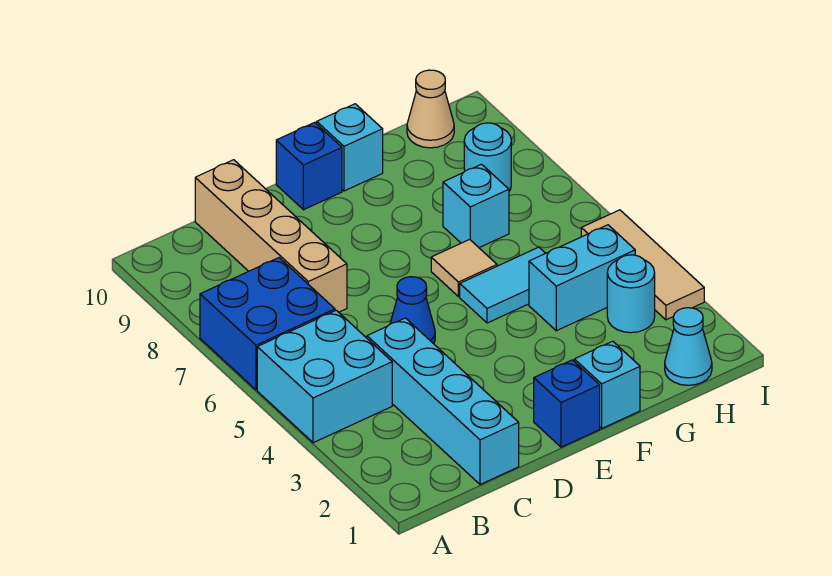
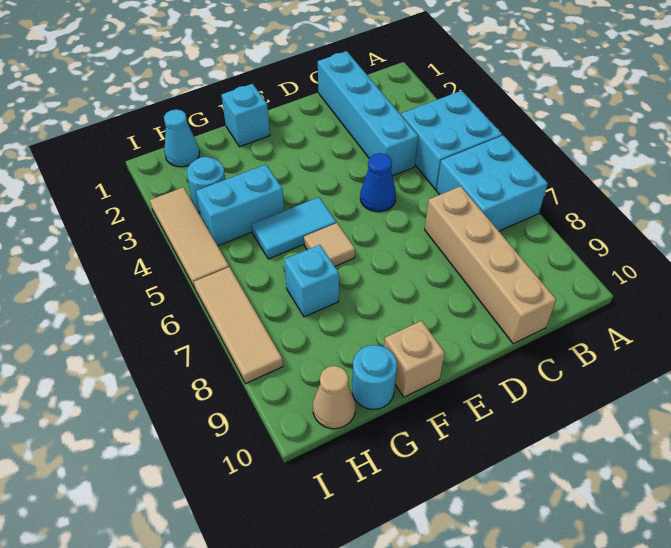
blue brick A6:B7 level 1 -> cyan brick A6:B7 level 1
blue brick E1 level 1 -> none
blue brick E10 level 1 -> none
cyan brick F10 level 1 -> tan brick F10 level 1
cyan round brick H8 level 1 -> cyan round brick G10 level 1
none -> tan tile I6:I8 level 1

